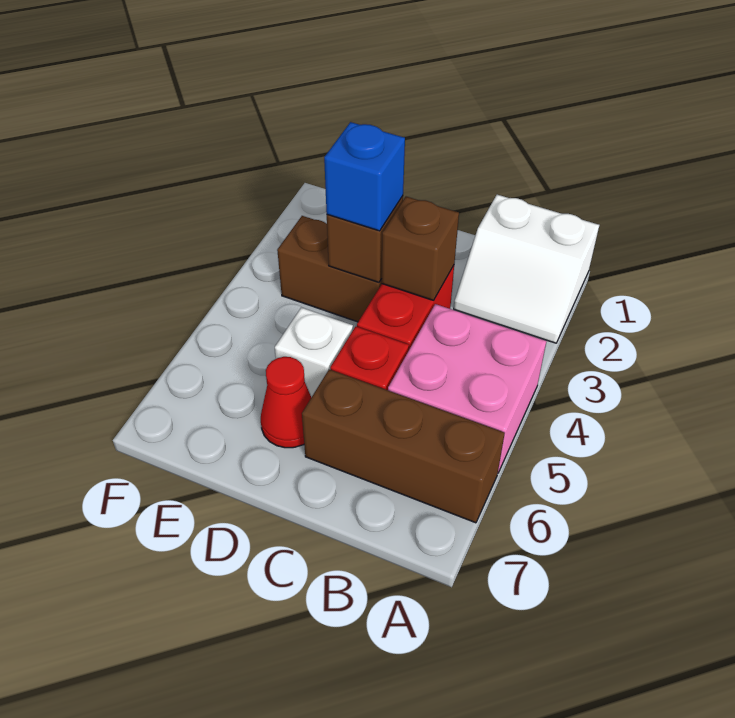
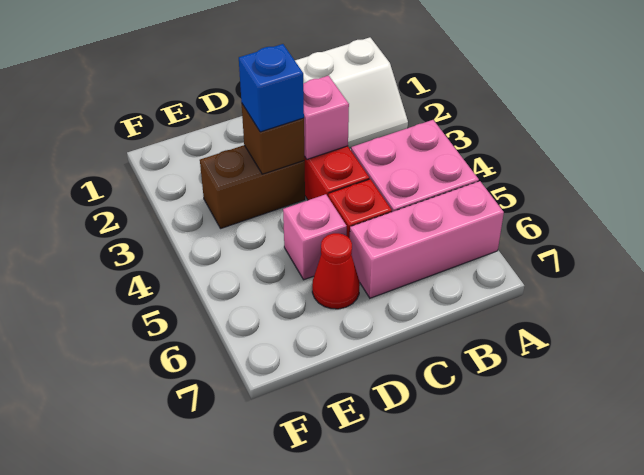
brown brick A6:C6 level 1 -> pink brick A6:C6 level 1
brown brick C3 level 2 -> pink brick C3 level 2
white brick D5 level 1 -> pink brick D5 level 1

